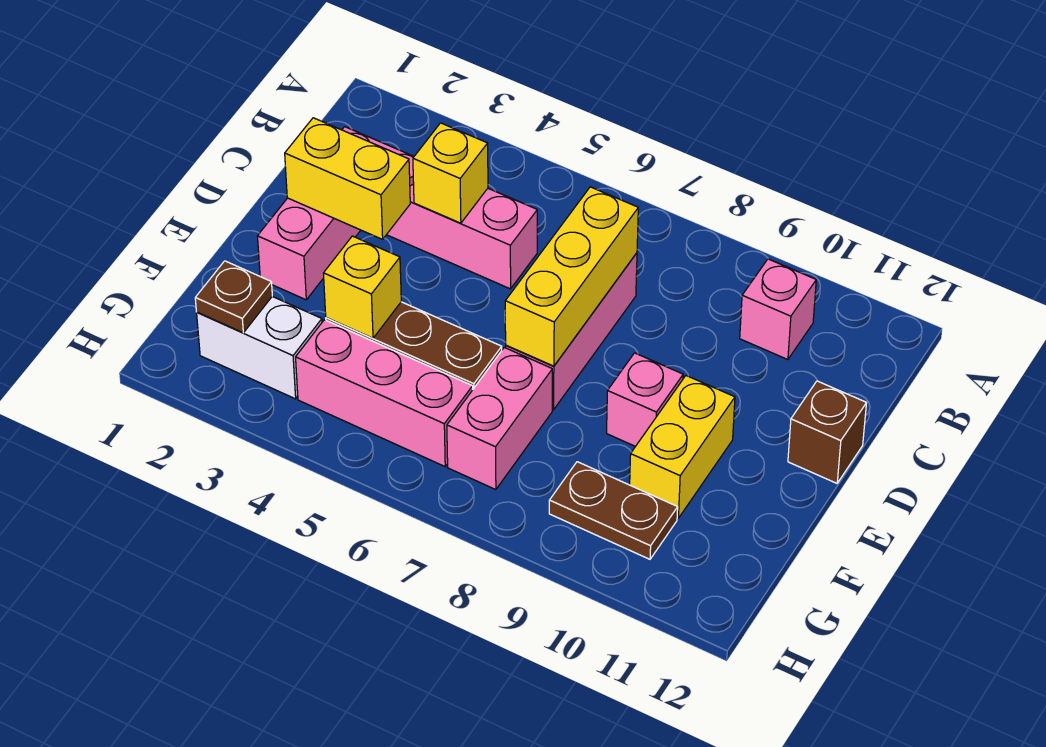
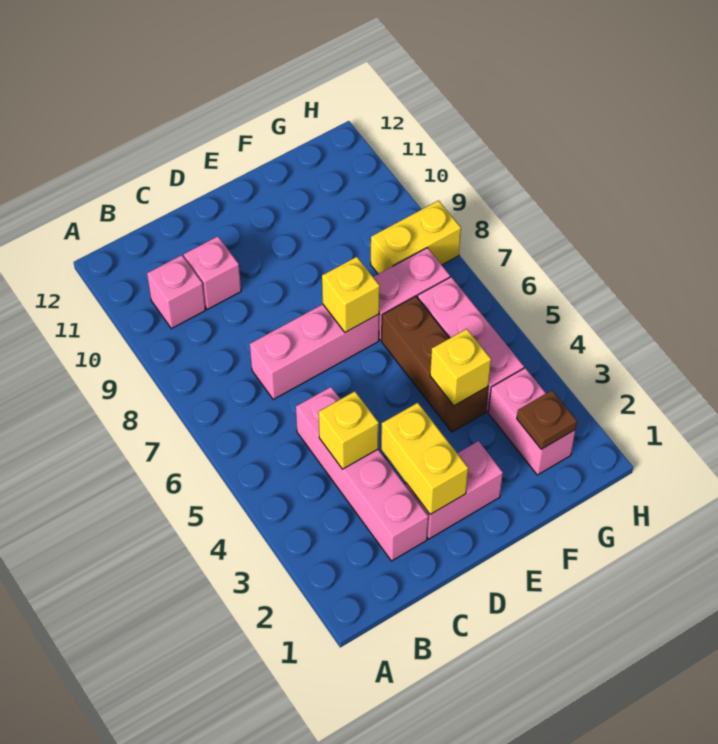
yellow brick C7:E7 level 2 -> yellow brick E7 level 2
brown brick D12 level 1 -> none
pink brick E9 level 1 -> pink brick C10 level 1
yellow brick E10:F10 level 1 -> yellow brick G8:H8 level 1
white brick G2:G3 level 1 -> pink brick G2:G3 level 1
brown plate G9:G10 level 1 -> none

